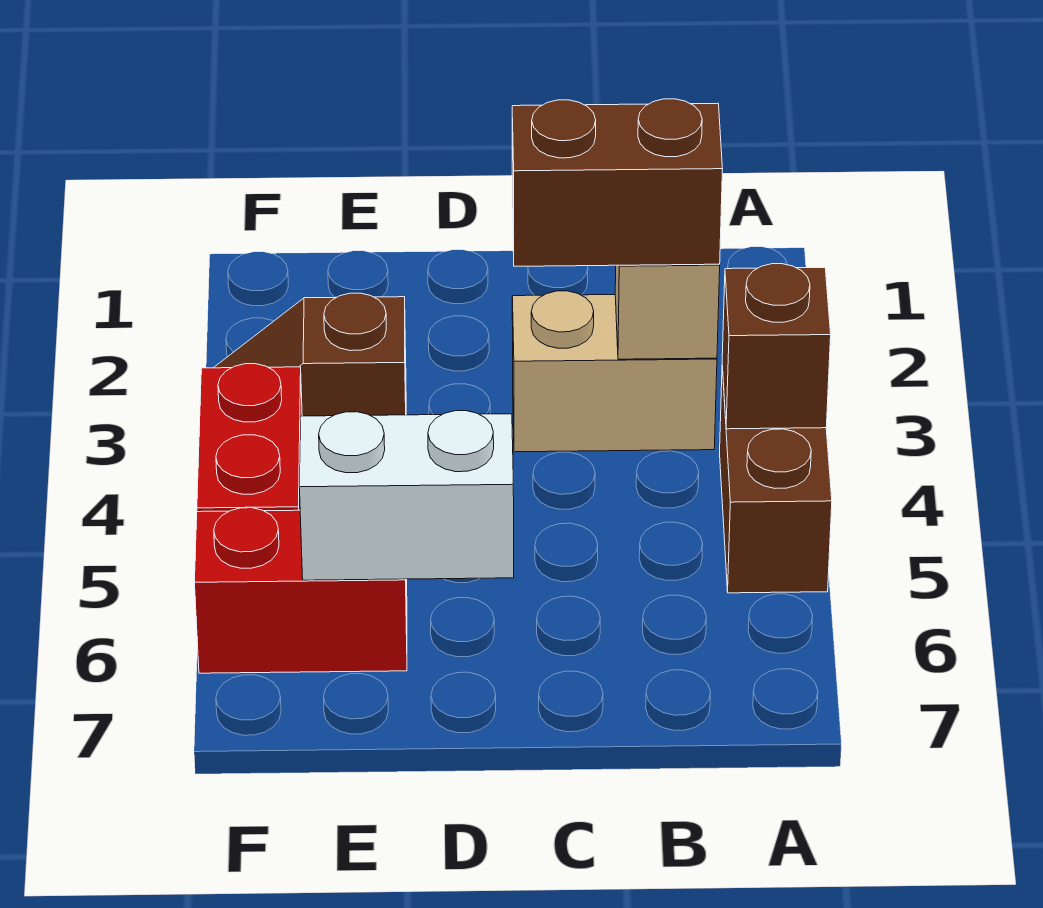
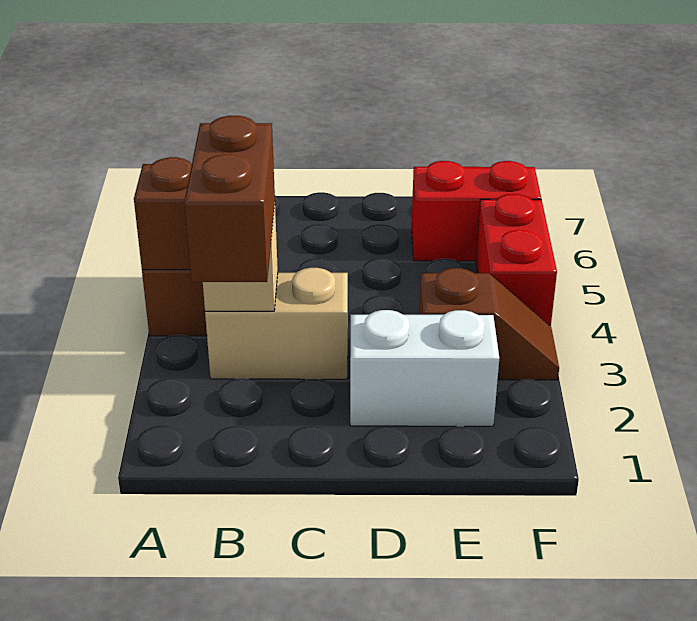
brown brick B3:C3 level 3 -> brown brick B2:B3 level 3
white brick D6:E6 level 2 -> white brick D2:E2 level 1

